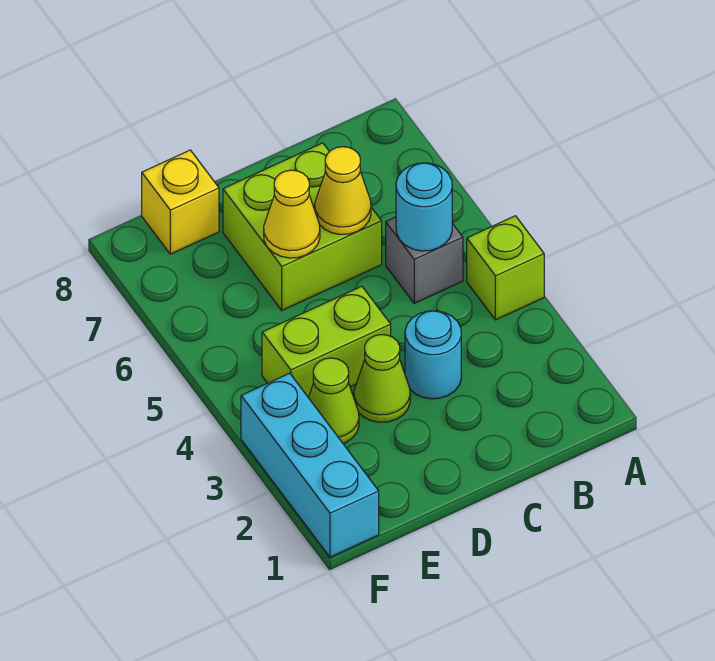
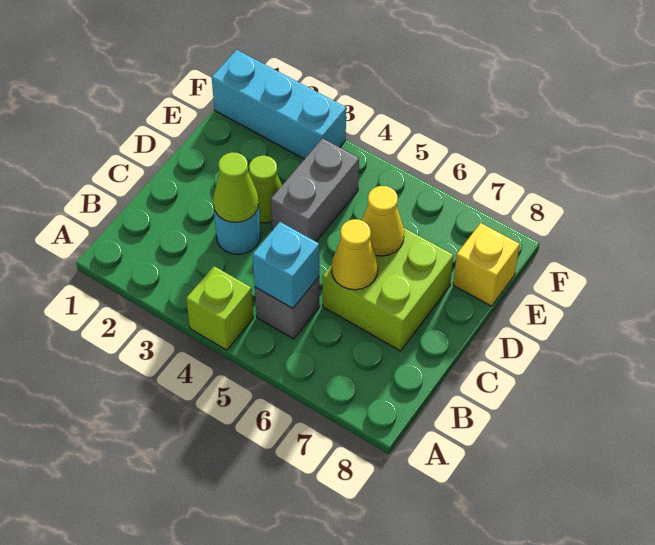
cyan round brick B5 level 2 -> cyan brick B5 level 2
lime brick D4:E4 level 1 -> grey brick D4:E4 level 1
lime cone E3 level 1 -> lime cone C3 level 2

